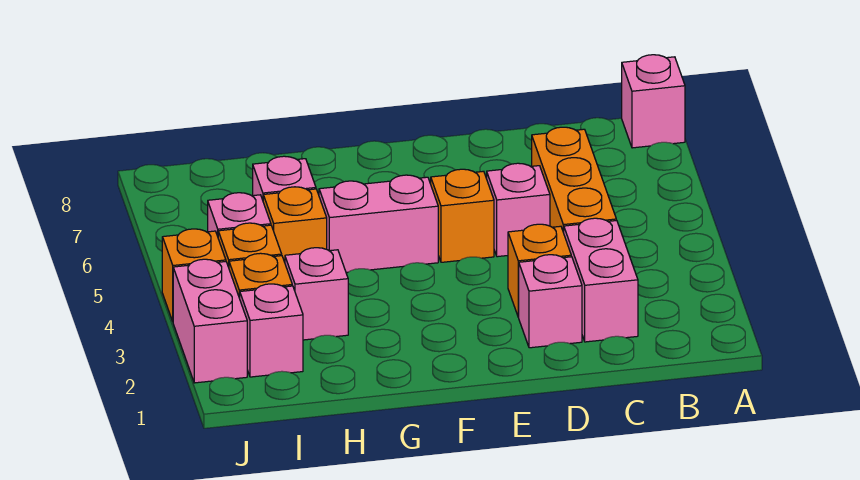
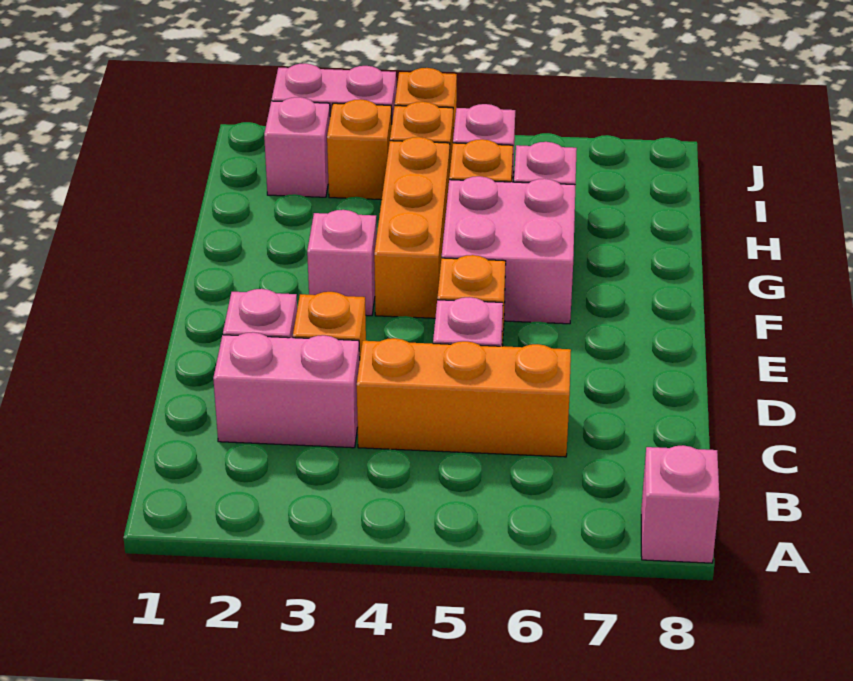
none -> orange brick F4:H4 level 1
pink brick F5:G5 level 1 -> pink brick F5:G6 level 1
pink brick H3 level 1 -> pink brick F3 level 1

